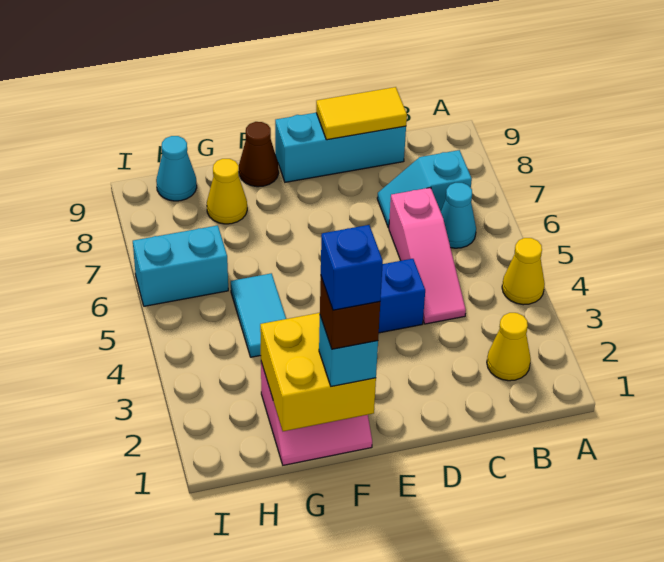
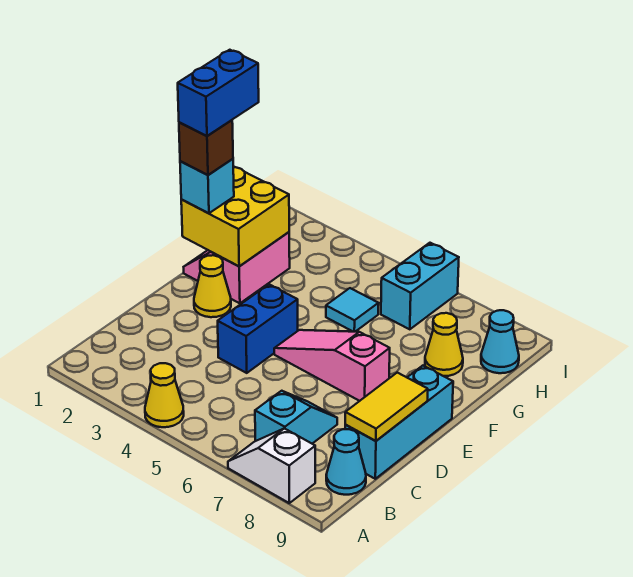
none -> white slope A7:A8 level 1 top 8
yellow cone B2 level 1 -> yellow cone E2 level 1
cyan cone B6 level 1 -> cyan cone B9 level 1
pink slope C4:C6 level 1 top 6 -> pink slope E5:E7 level 1 top 7
blue brick F1 level 5 -> blue brick F1:G1 level 5
brown cone F9 level 1 -> none
cyan tile G4:G5 level 1 -> cyan tile G5 level 1

